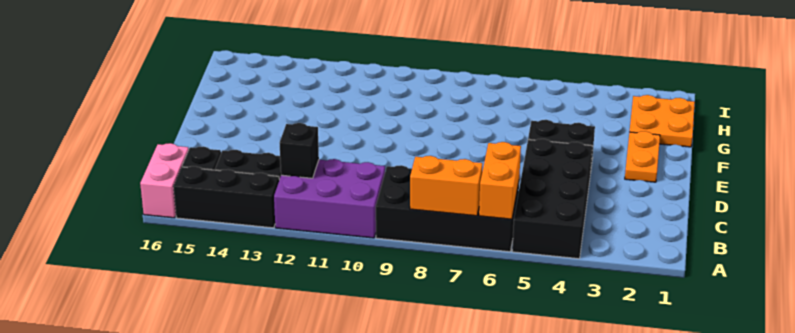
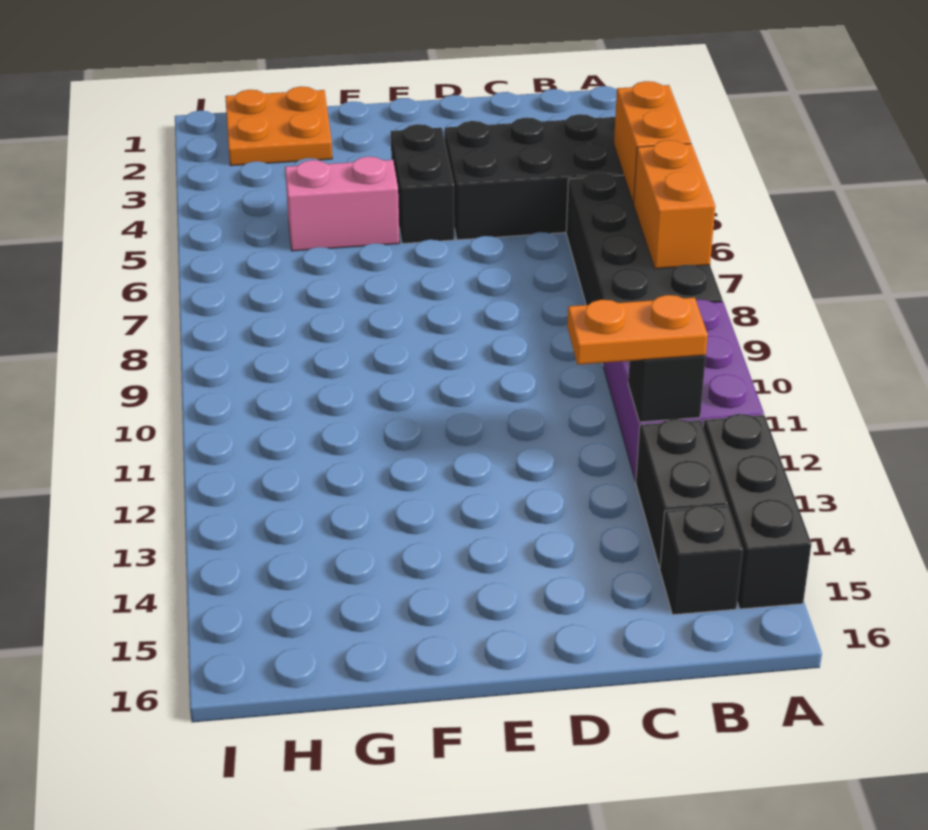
orange brick A6:B6 level 2 -> orange brick A5:A6 level 2
pink brick A16:B16 level 1 -> pink brick F5:G5 level 1
orange plate E2:F2 level 1 -> orange plate B12:C12 level 3

